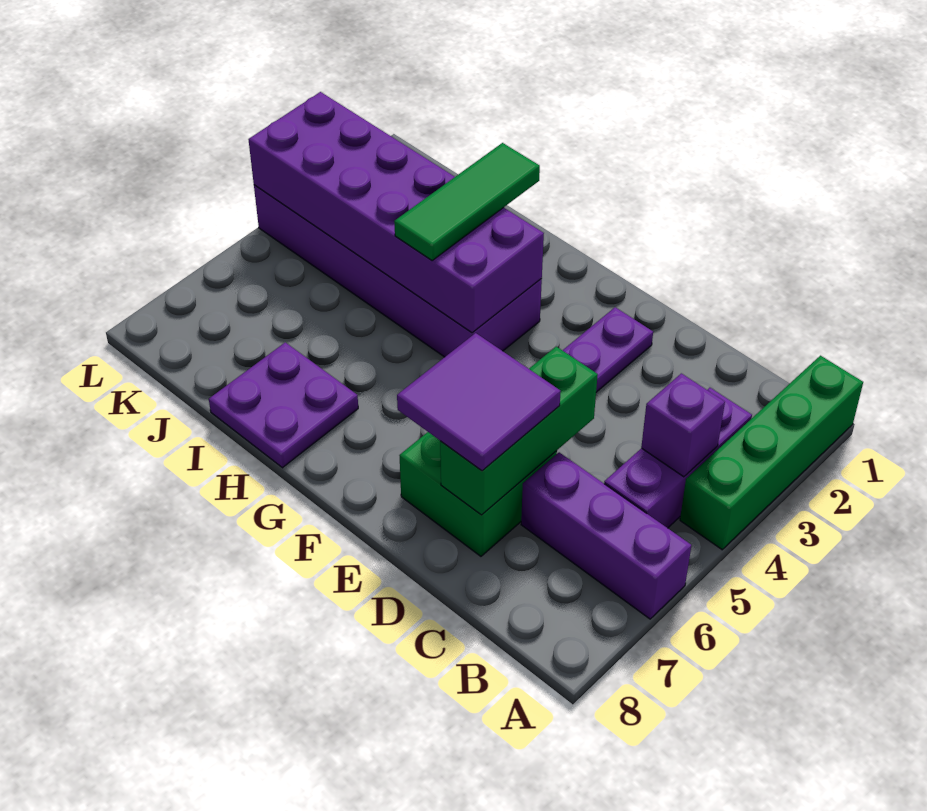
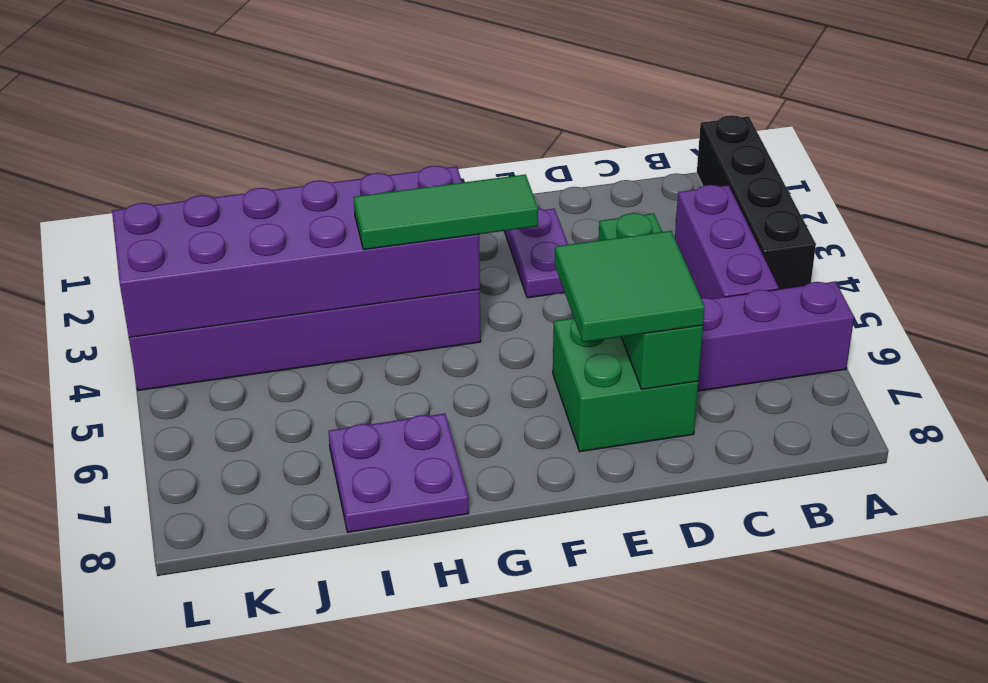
green brick A1:A4 level 1 -> black brick A1:A4 level 1
purple brick B4 level 2 -> none
purple tile D6:E7 level 3 -> green tile D6:E7 level 3
green tile H2:H4 level 3 -> green tile F4:H4 level 3

